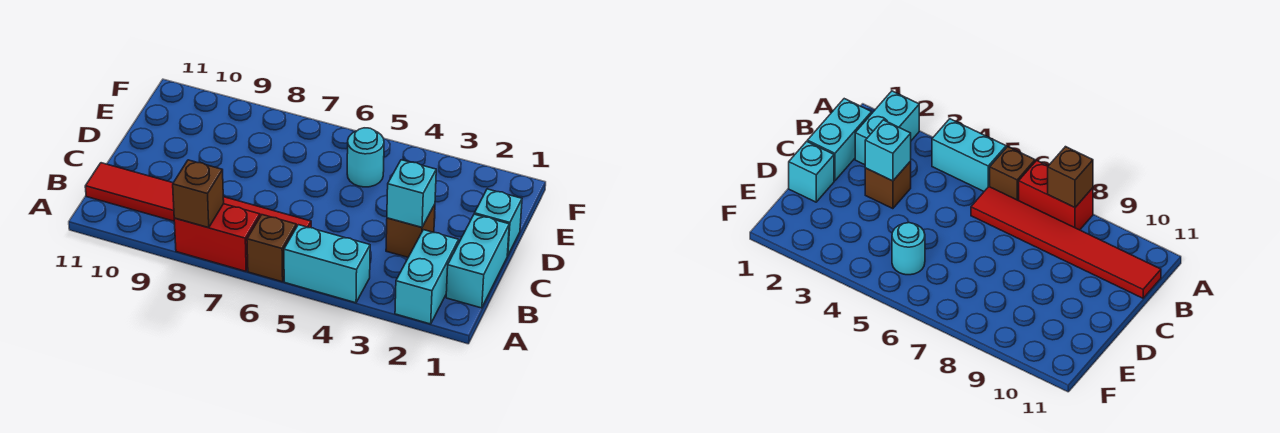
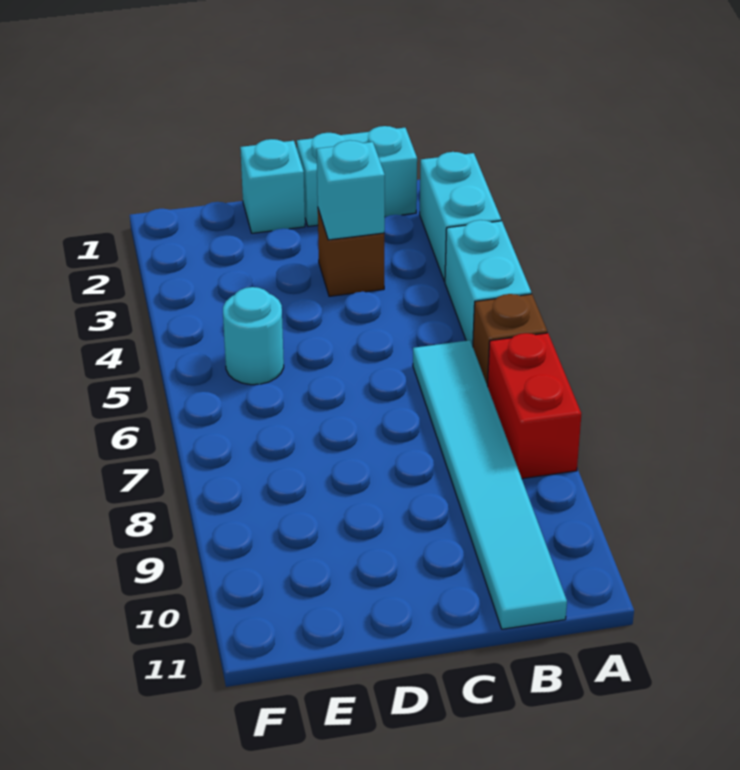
cyan brick A2:B2 level 1 -> cyan brick A2:A3 level 1
brown brick A8 level 2 -> none
red tile B6:B11 level 1 -> cyan tile B6:B11 level 1

